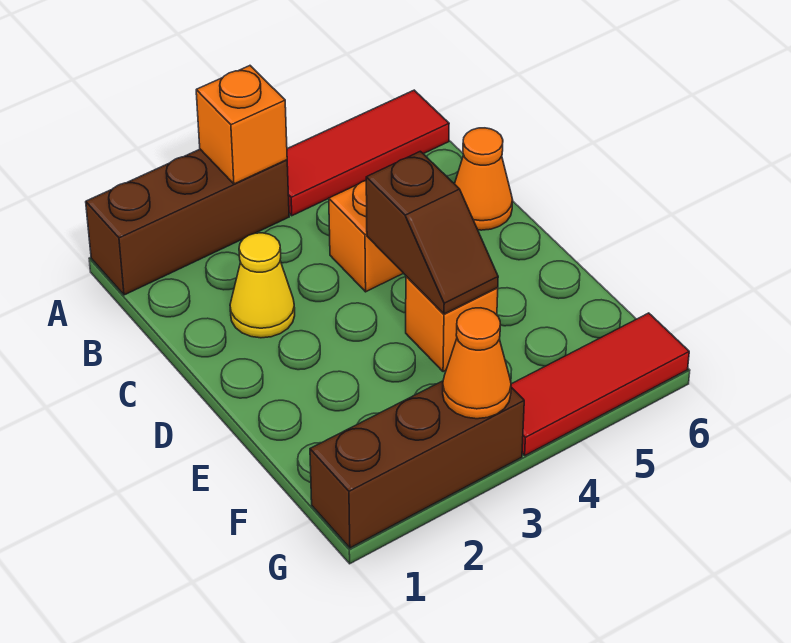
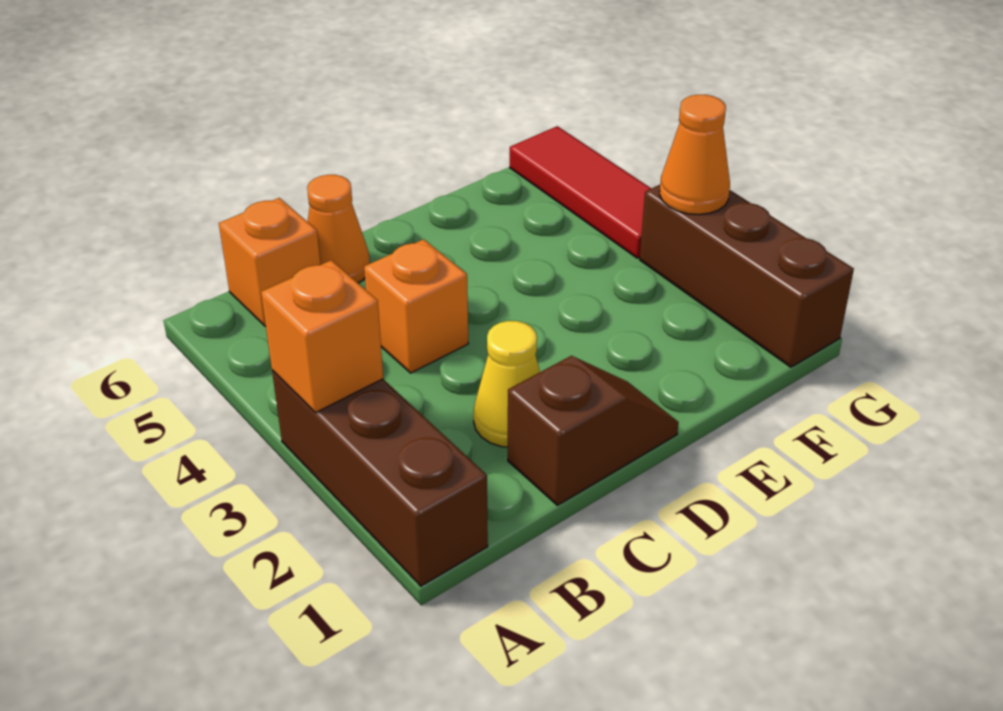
red tile A4:A6 level 1 -> none
brown slope D4:E4 level 2 top D -> brown slope C1:D1 level 1 top C
orange brick E4 level 1 -> orange brick B6 level 1

